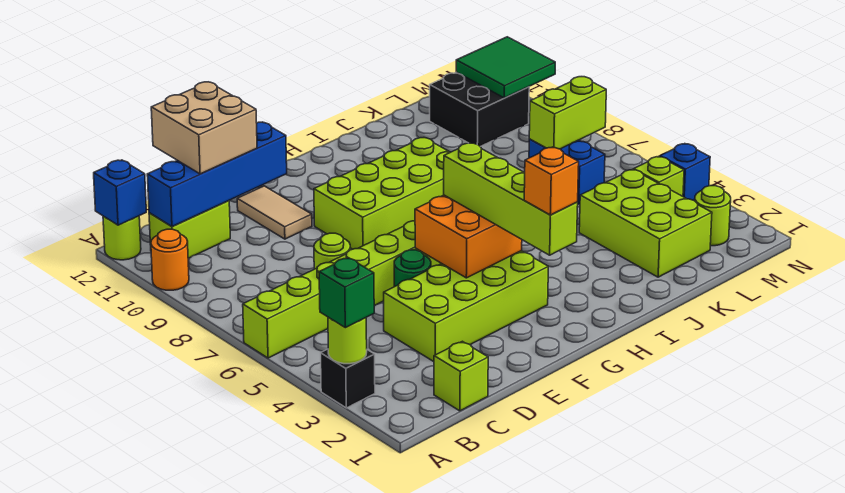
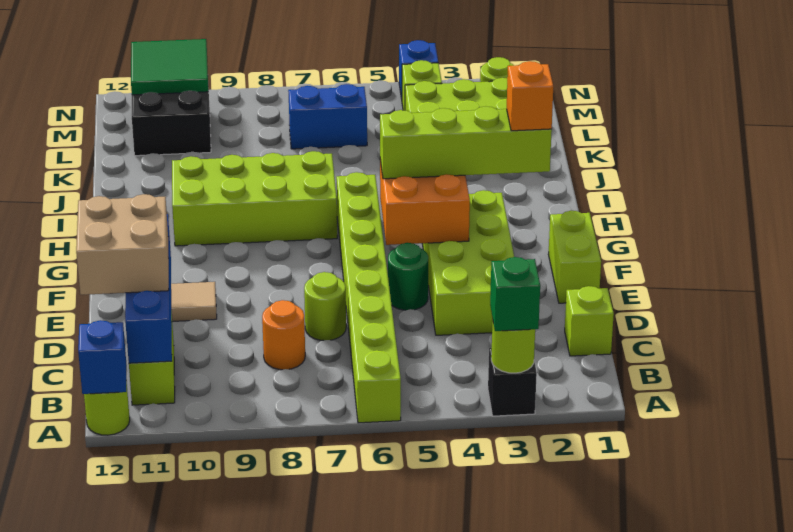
orange round brick A10 level 1 -> orange round brick C8 level 1
lime brick F8:I9 level 1 -> lime brick H7:I10 level 1
lime brick L7:M7 level 2 -> lime brick E1:F1 level 1

